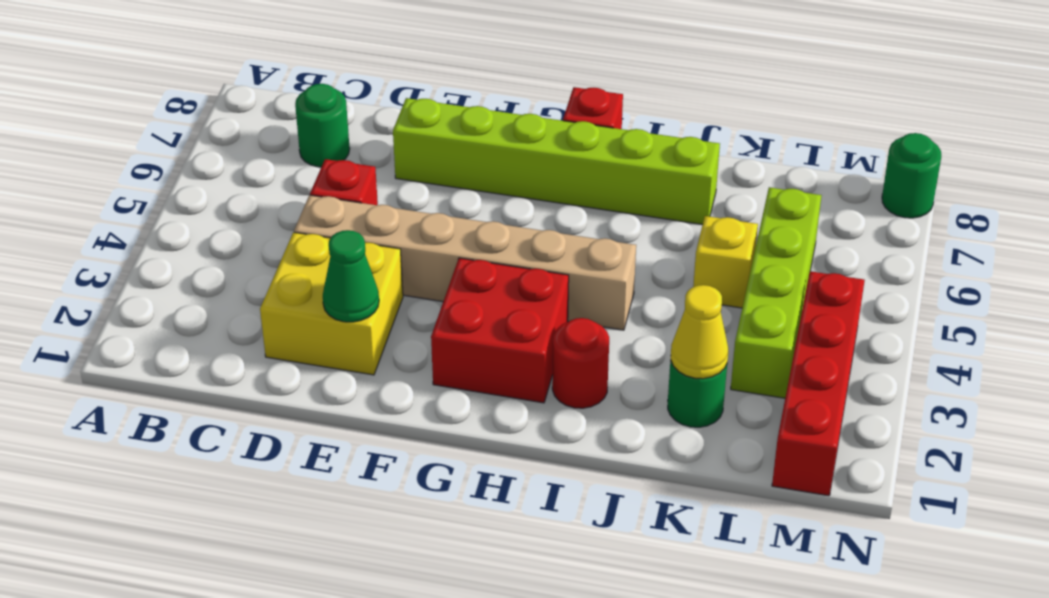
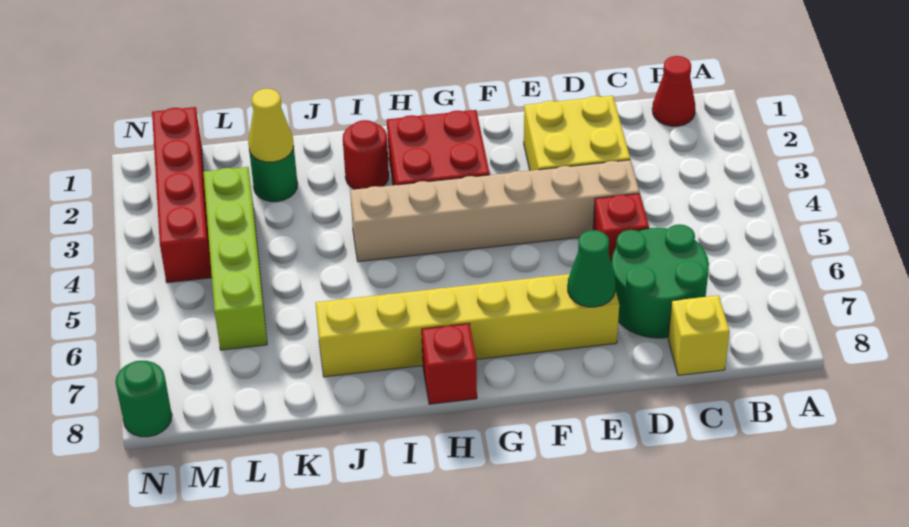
none -> red cone B1 level 1
green round brick C7 level 1 -> green round brick C6:D7 level 1
green cone E2 level 2 -> green cone E7 level 2
lime brick E7:J7 level 1 -> yellow brick E7:J7 level 1
yellow brick K5 level 1 -> yellow brick C8 level 1

